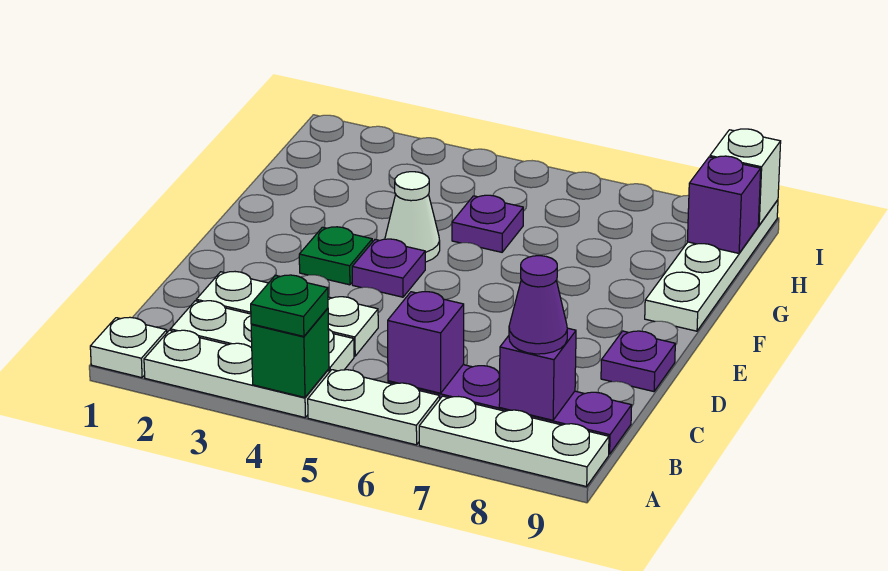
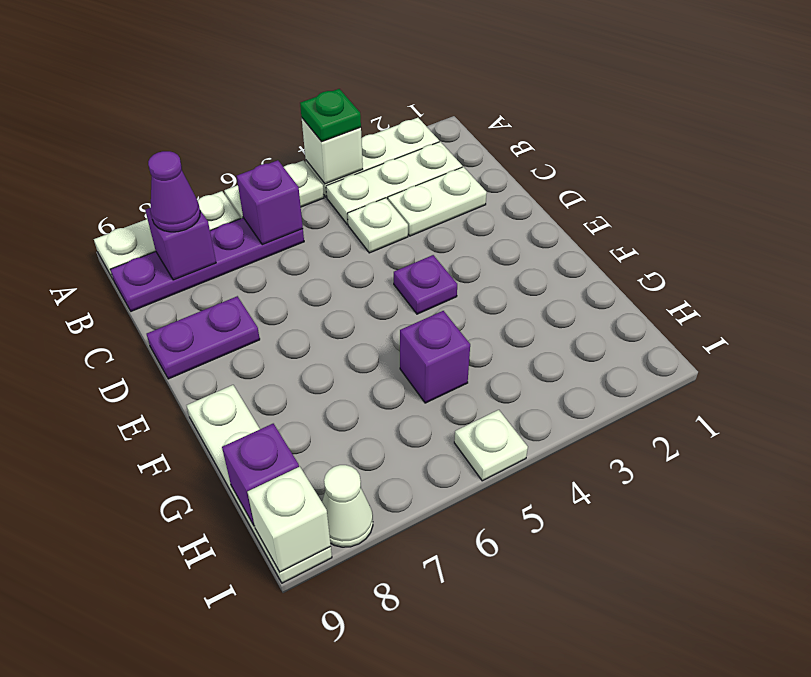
white plate A1 level 1 -> white plate I5 level 1
green brick A4 level 2 -> white brick A4 level 2
purple plate D9 level 1 -> purple plate D8:D9 level 1
green plate E3 level 1 -> none
white cone F4 level 1 -> white cone I8 level 1
purple plate G5 level 1 -> purple brick G5 level 1

